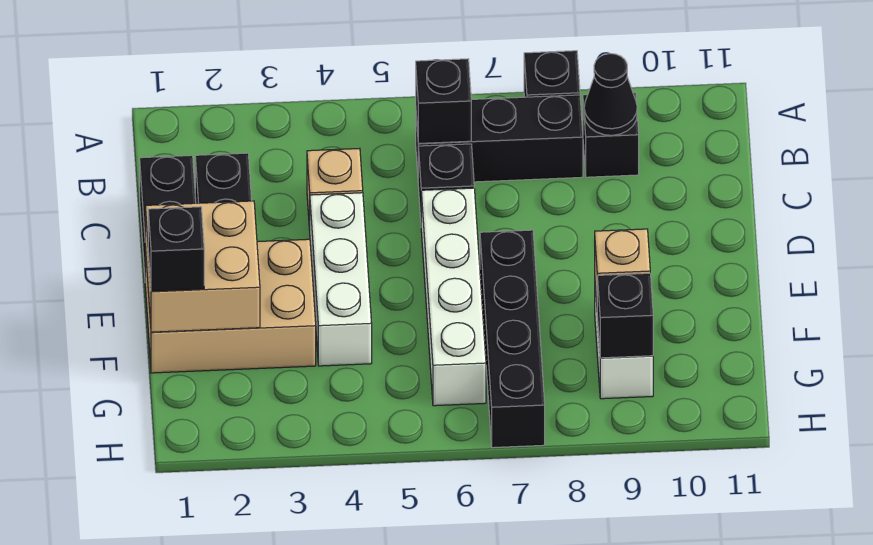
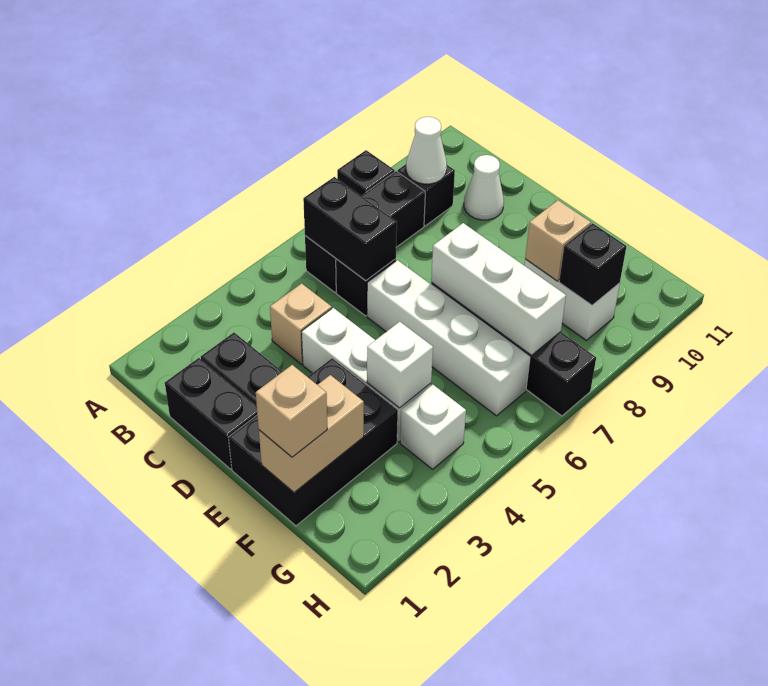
black brick B6 level 2 -> black brick B6:C6 level 2
black cone B9 level 2 -> white cone B9 level 2
none -> white cone C10 level 1
tan brick E1:F3 level 1 -> black brick E1:F3 level 1
tan brick E1:F2 level 2 -> tan brick F1:F2 level 2
none -> white brick E7:G7 level 2
black brick F1 level 3 -> tan brick F1 level 3
none -> white brick F4 level 2
none -> white brick G4 level 1

